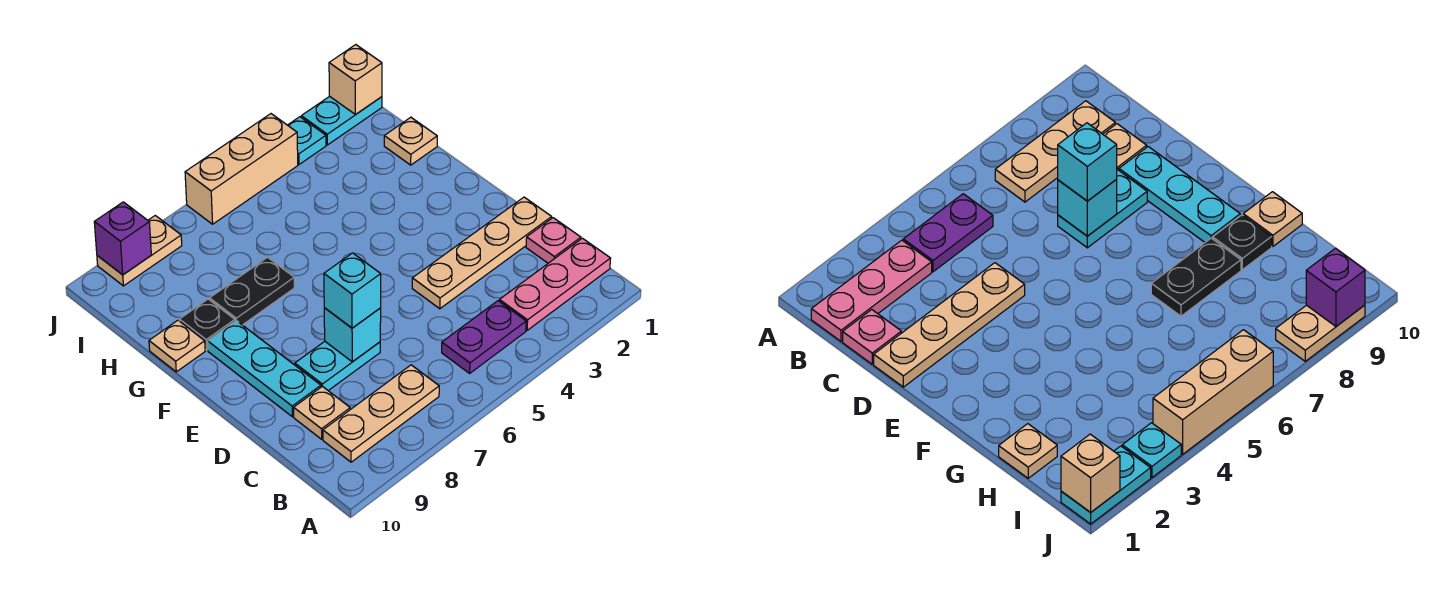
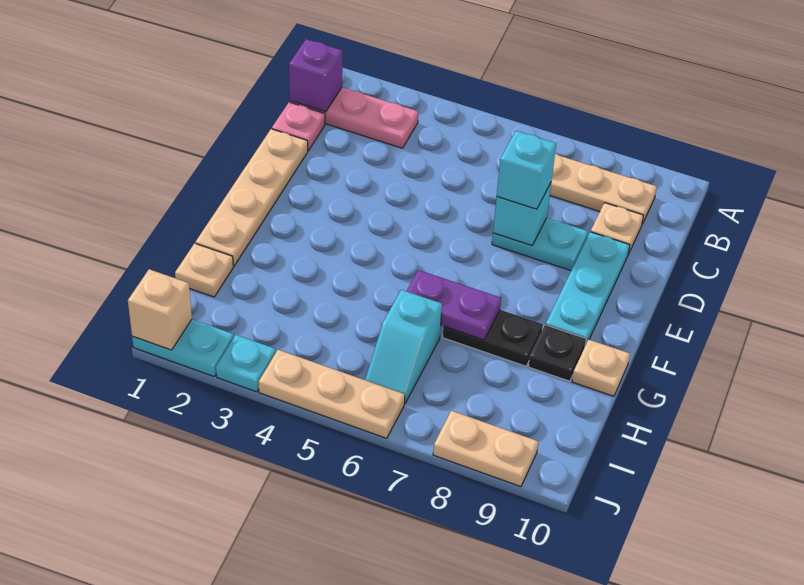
purple plate B4:B5 level 1 -> purple plate G6:G7 level 2
tan plate D1:D4 level 1 -> tan plate D1:G1 level 1
none -> cyan slope H6:I6 level 1 top H
tan brick J4:J6 level 1 -> tan plate J4:J6 level 1
purple brick J9 level 2 -> purple brick B1 level 2

